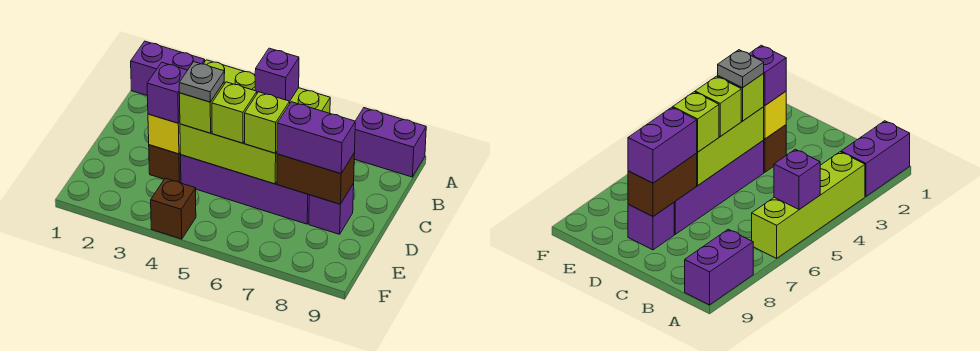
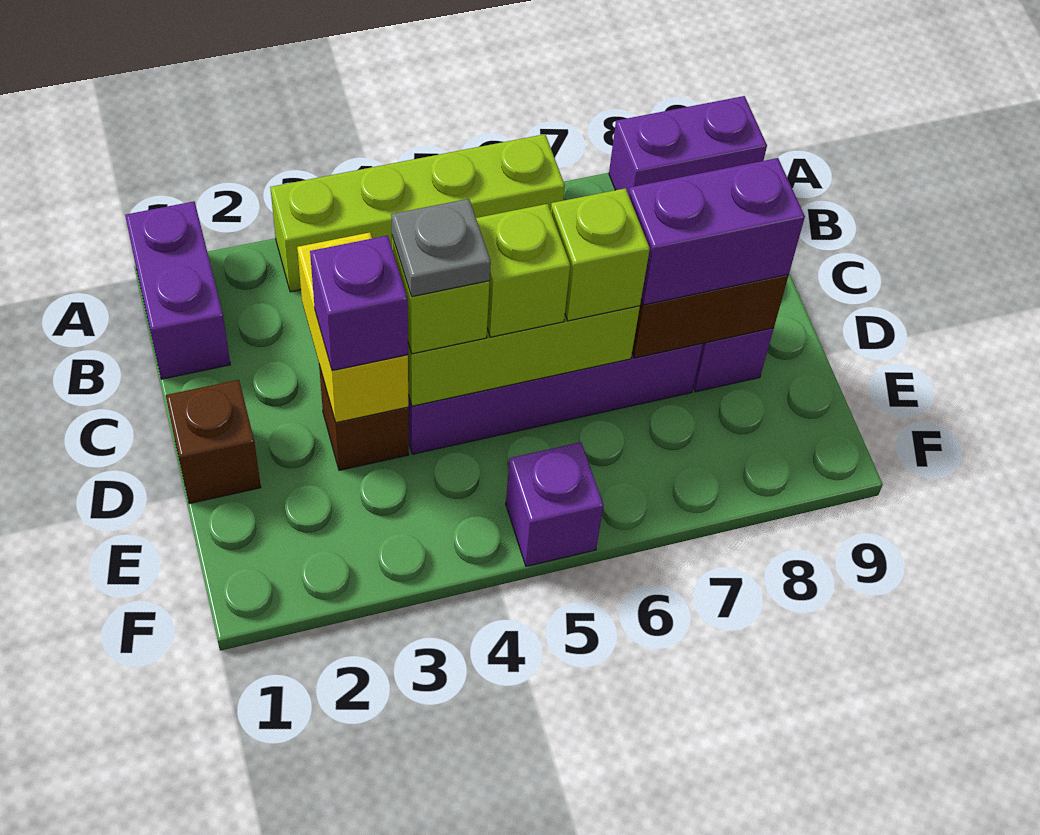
purple brick A1:A2 level 1 -> purple brick A1:B1 level 1
purple brick A5 level 2 -> purple brick F5 level 1
yellow brick D3 level 2 -> yellow brick C3:D3 level 2
brown brick F4 level 1 -> brown brick D1 level 1

